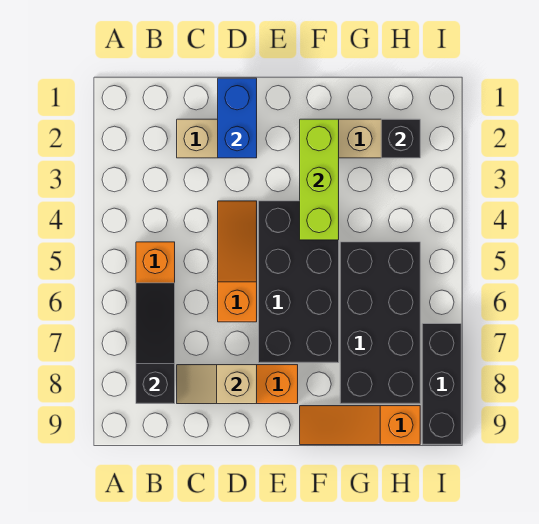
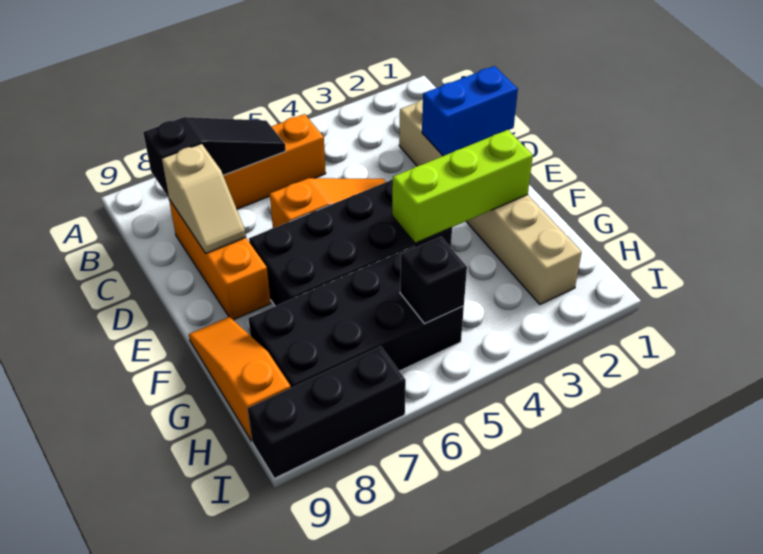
tan slope C8:D8 level 2 top D -> tan slope C8:D8 level 2 top C
black brick H2 level 2 -> black brick H5 level 2

